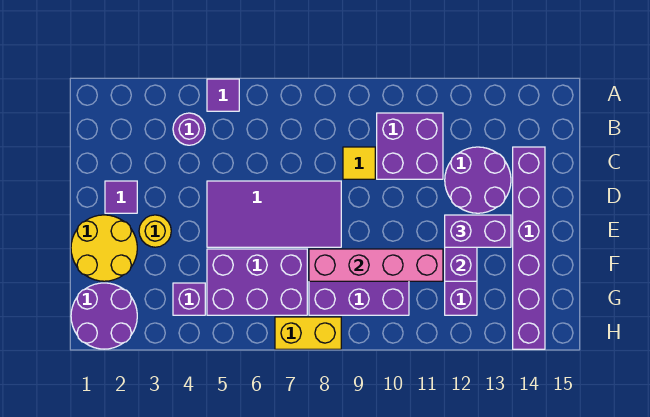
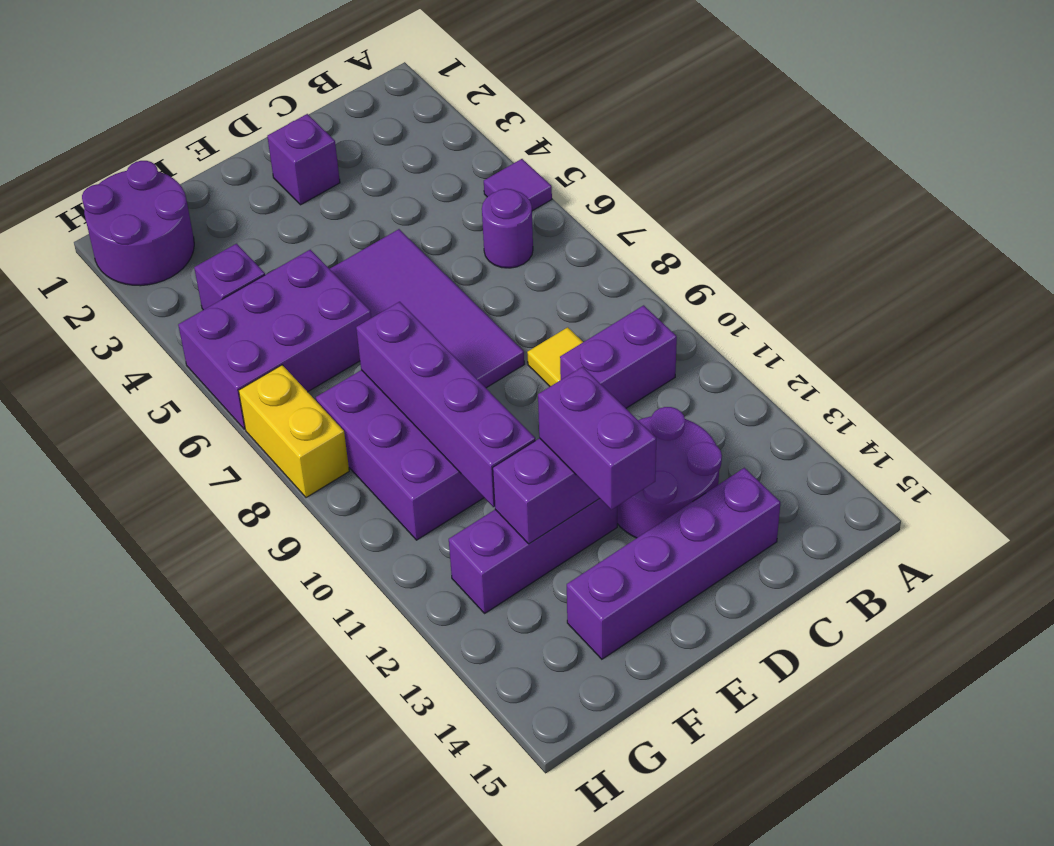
purple round brick B4 level 1 -> purple round brick B6 level 1
purple brick B10:C11 level 1 -> purple brick B10:C10 level 1
purple brick C14:H14 level 1 -> purple brick C14:F14 level 1
purple tile D2 level 1 -> purple brick D2 level 1
yellow round brick E1:F2 level 1 -> none
yellow round brick E3 level 1 -> none
purple brick F5:G7 level 1 -> purple brick F5:H6 level 1
pink brick F8:F11 level 2 -> purple brick F8:F11 level 2

